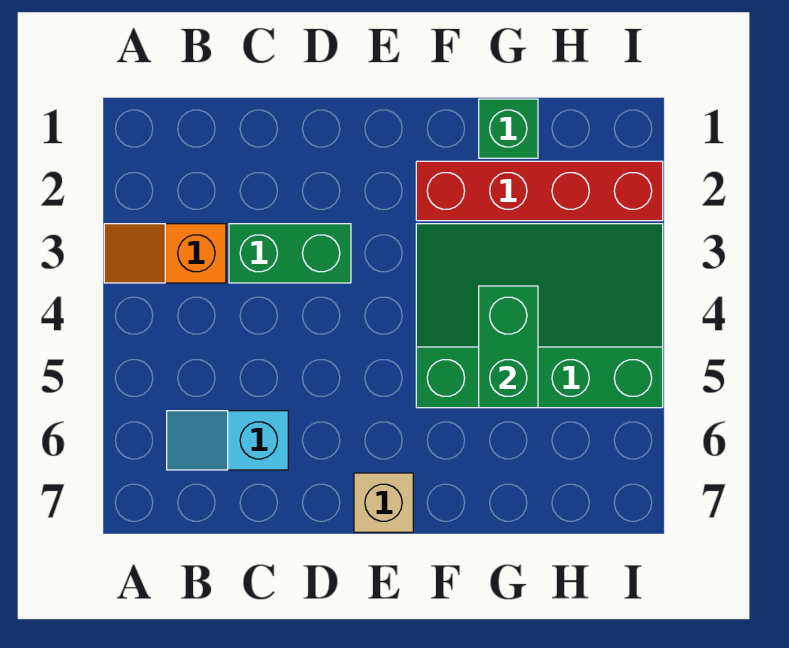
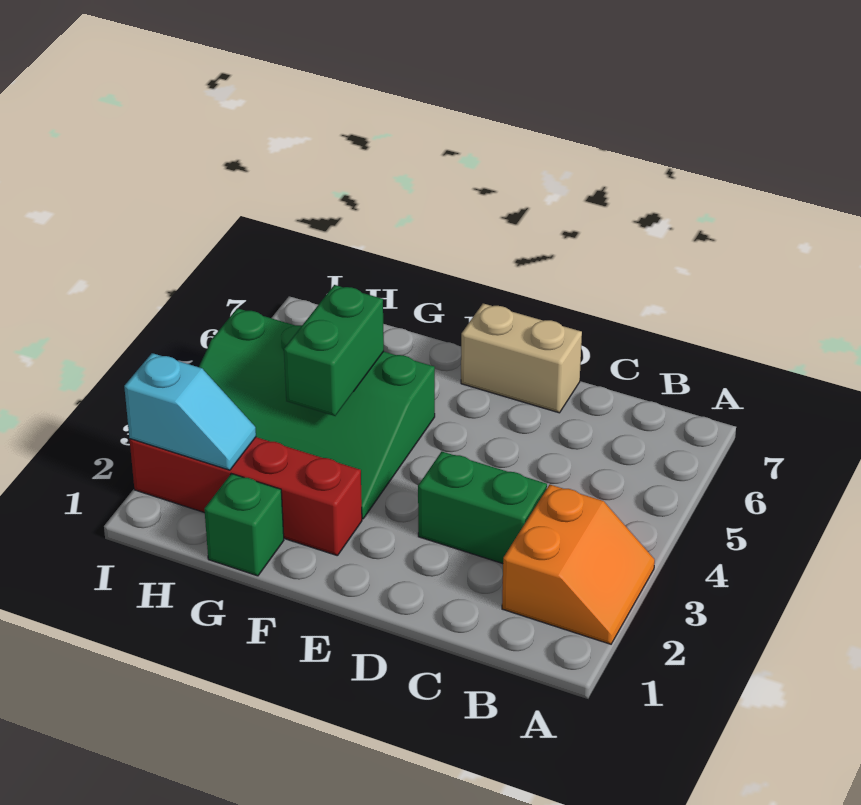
orange slope A3:B3 level 1 top B -> orange slope A2:B3 level 1 top B
cyan slope B6:C6 level 1 top C -> cyan slope H2:I2 level 2 top I
tan brick E7 level 1 -> tan brick D7:E7 level 1

